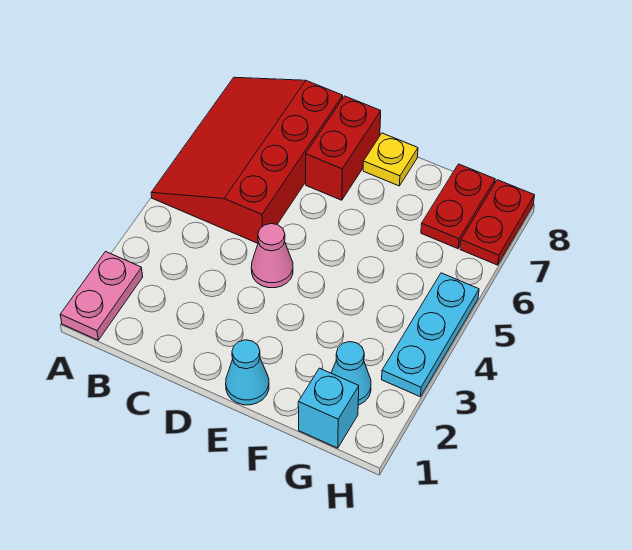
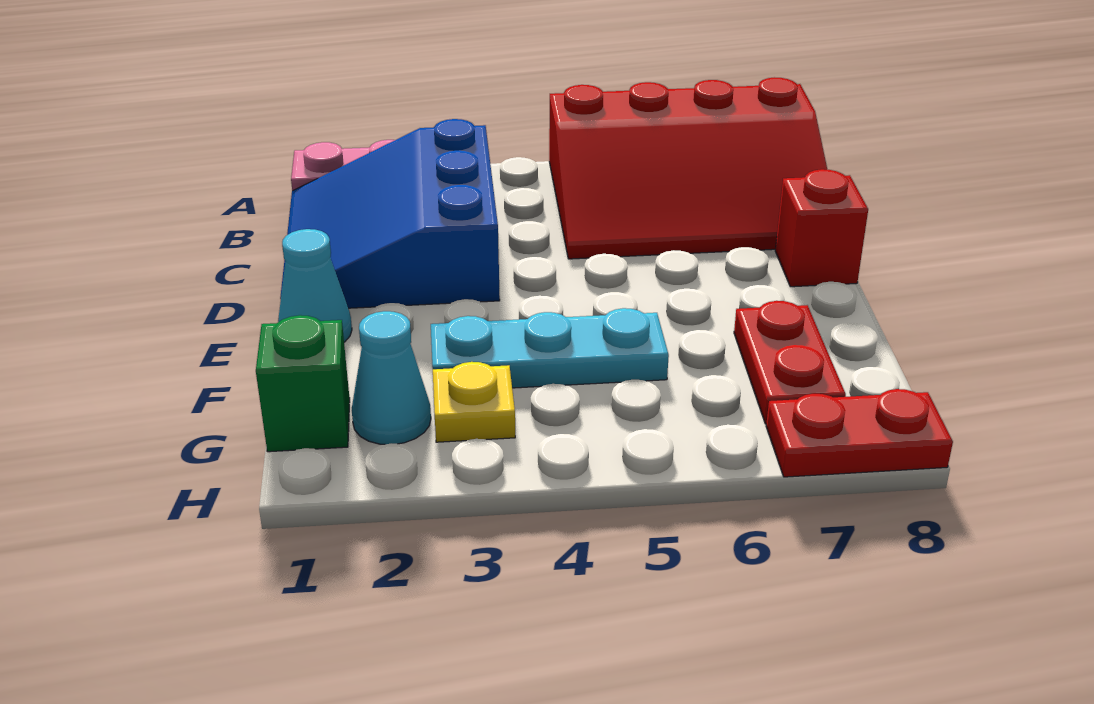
red slope A5:C8 level 1 top C -> red slope A5:C8 level 1 top A
none -> blue slope B1:D3 level 1 top 3
pink cone D4 level 1 -> none
red brick D7:D8 level 1 -> red brick D8 level 1
yellow plate E8 level 1 -> yellow plate G3 level 1
cyan brick G1 level 1 -> green brick G1 level 1
red plate G7:G8 level 1 -> red plate F7:G7 level 1
cyan plate H3:H5 level 1 -> cyan plate F3:F5 level 1

